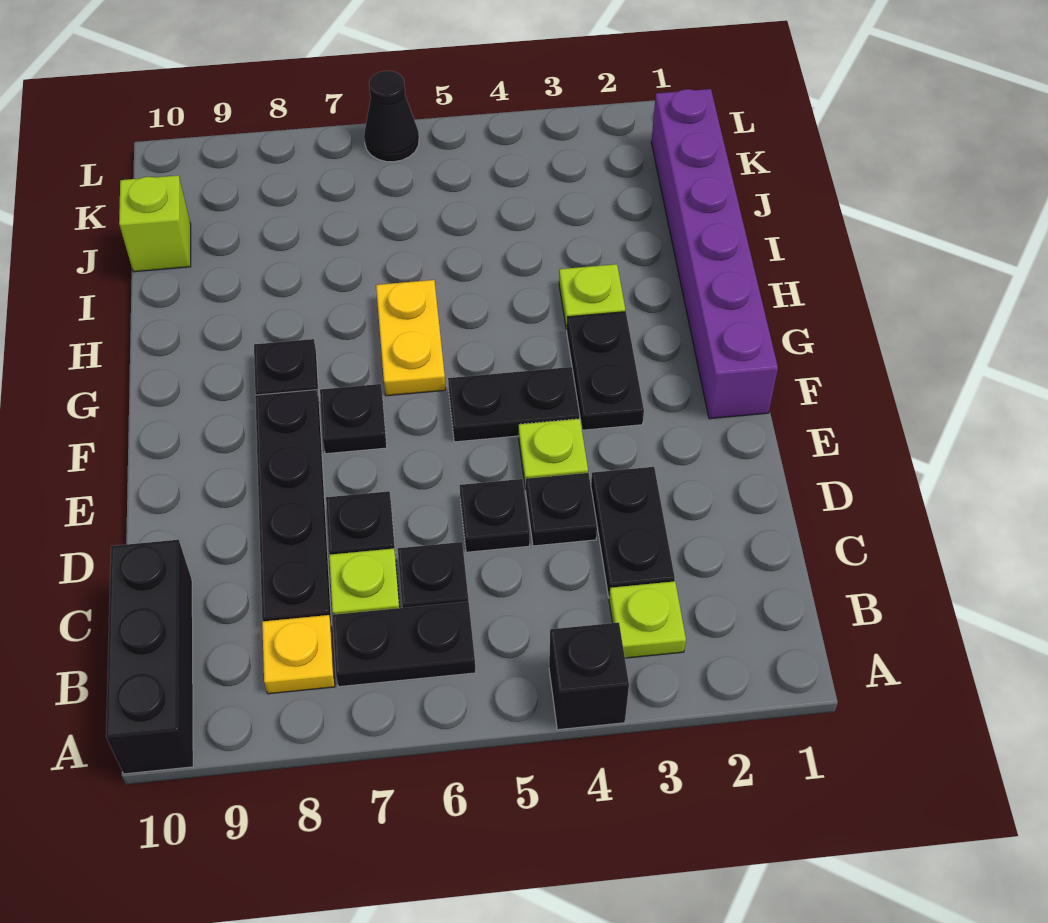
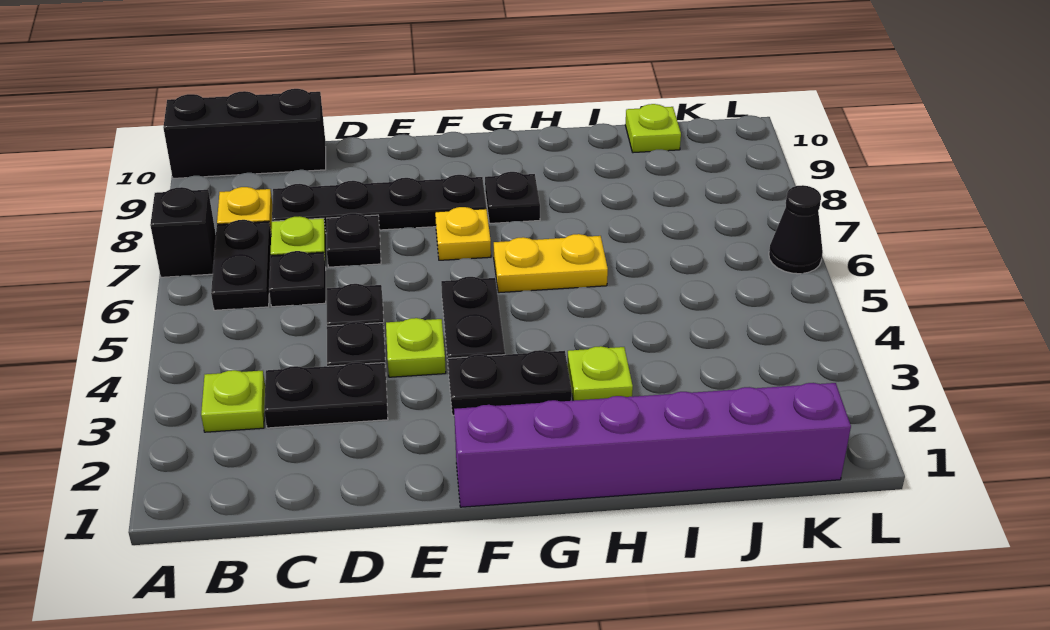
black brick A4 level 1 -> black brick A7 level 1
black plate F7 level 1 -> yellow plate F7 level 1
lime brick J10 level 1 -> lime plate J10 level 1

